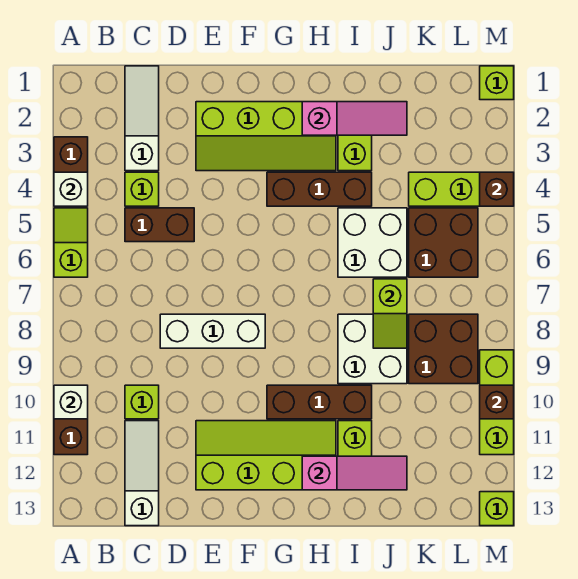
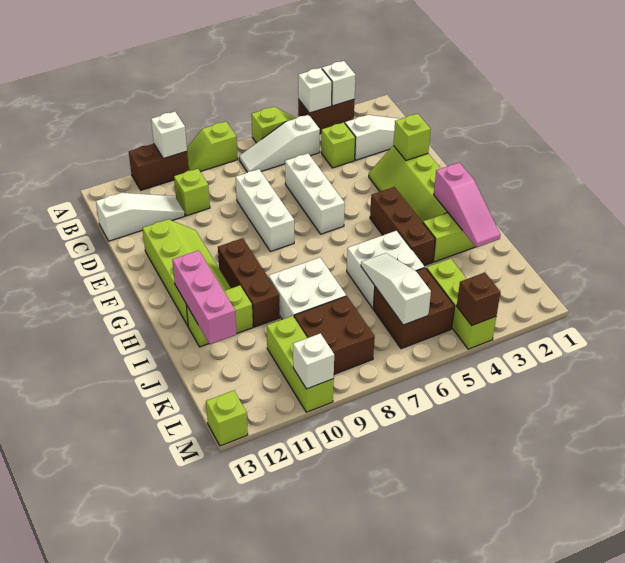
none -> white brick A3 level 2
none -> white slope B5:B7 level 1 top 5
brown brick C5:D5 level 1 -> none
none -> white brick D6:F6 level 1
pink slope H12:J12 level 2 top H -> pink brick H12:J12 level 2
none -> white slope J6:L6 level 2 top L
lime slope J7:J8 level 2 top 7 -> lime slope A8:A9 level 1 top 8
lime brick M1 level 1 -> lime brick E2 level 2
lime brick M9:M11 level 1 -> lime brick K10:M10 level 1
brown brick M10 level 2 -> white brick M10 level 2

